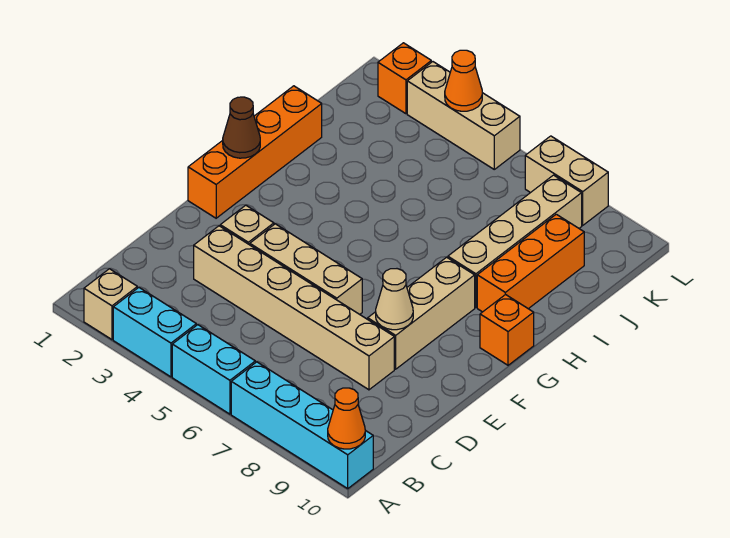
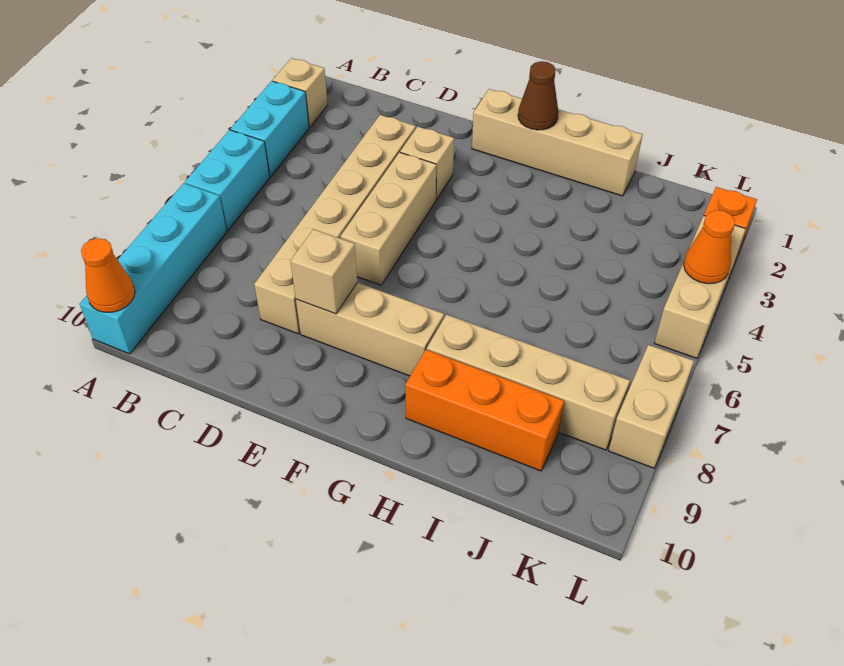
tan cone E8 level 2 -> tan brick E8 level 2
orange brick F1:I1 level 1 -> tan brick F1:I1 level 1
orange brick G10 level 1 -> none

